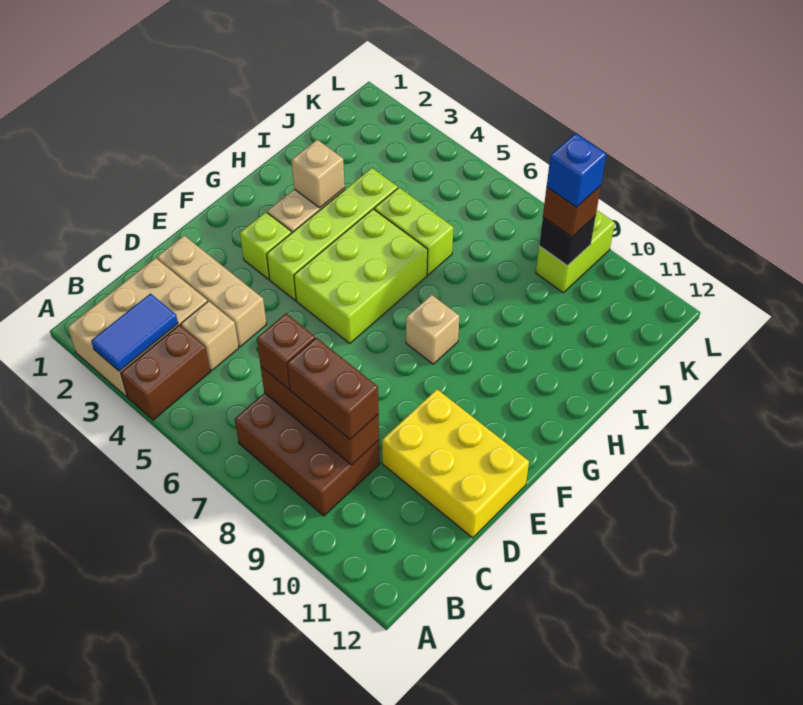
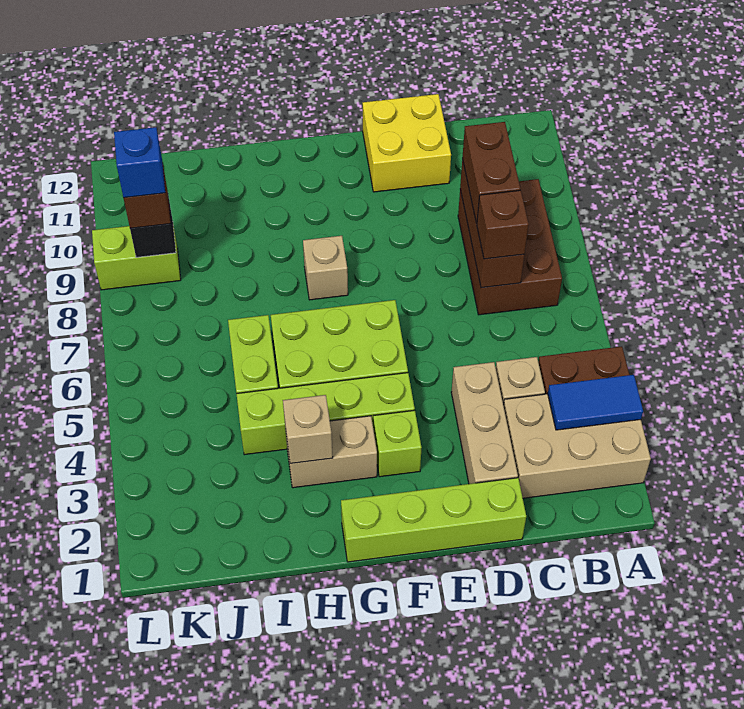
none -> lime brick D1:G1 level 1
yellow brick D10:E12 level 1 -> yellow brick D11:E12 level 1

